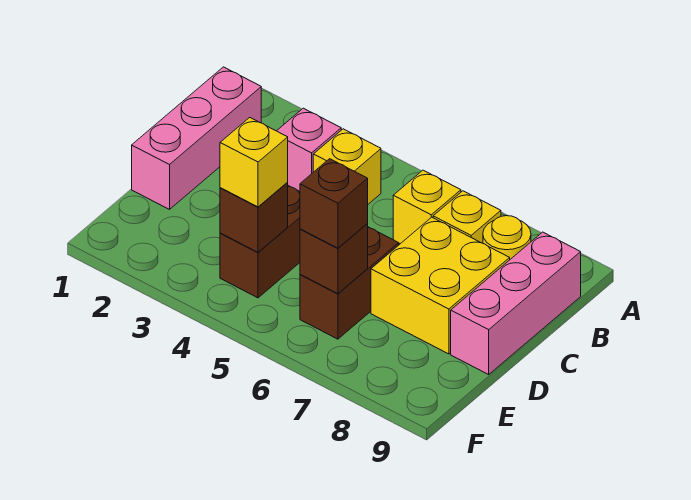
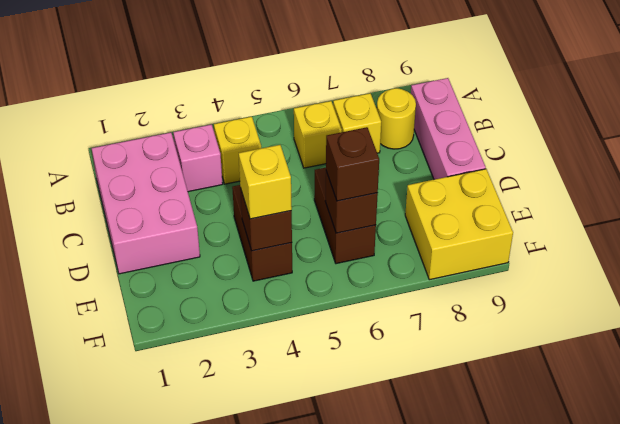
pink brick B1:D1 level 1 -> pink brick B1:D2 level 1
yellow brick C7:D8 level 1 -> yellow brick E8:F9 level 1

